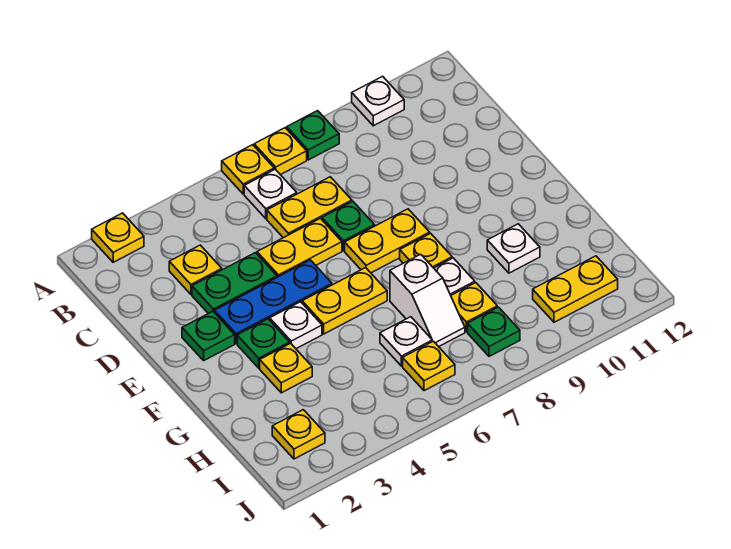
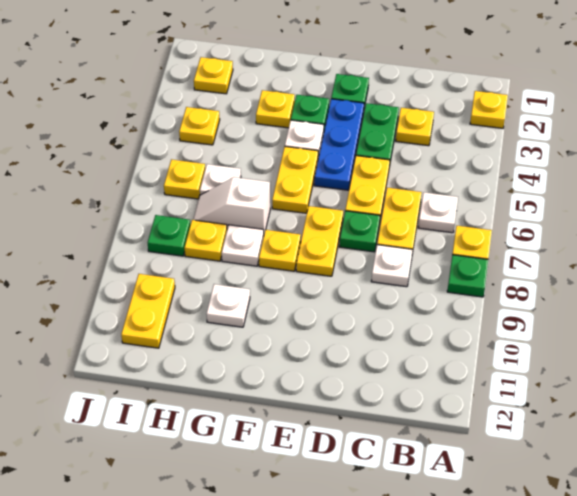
yellow plate A6 level 1 -> yellow plate I4 level 1
white plate A10 level 1 -> white plate C8 level 1

